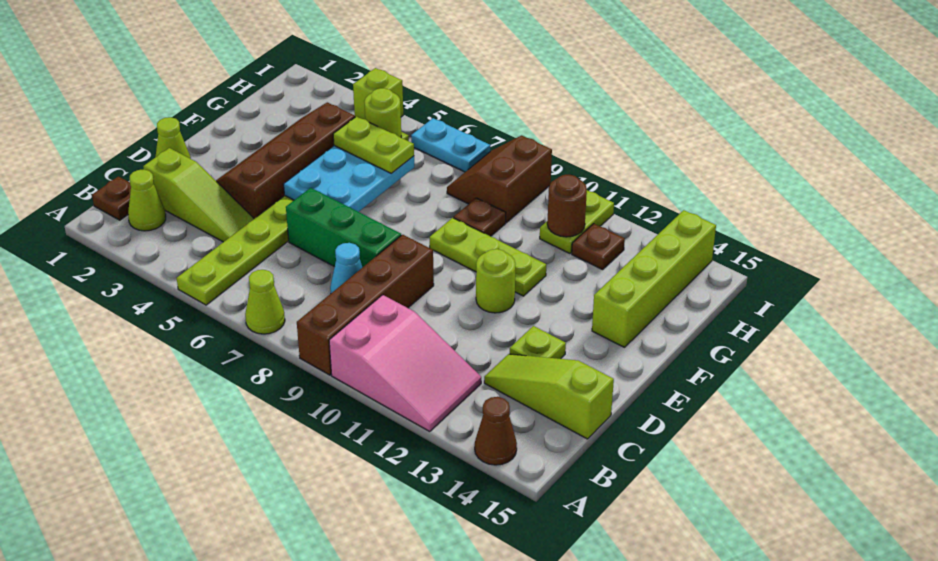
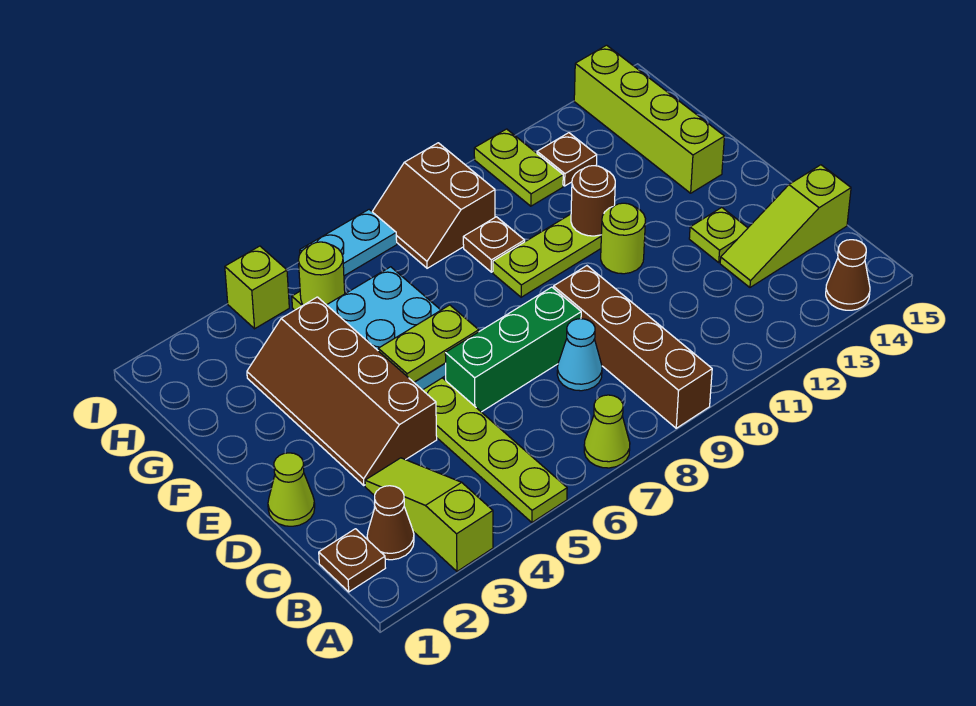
pink slope A10:B12 level 1 top 10 -> none
lime cone B2 level 1 -> brown cone B2 level 1
lime slope C2:C4 level 1 top 2 -> lime slope A3:C3 level 1 top A
lime plate G5:G6 level 3 -> lime plate E5:E6 level 3
brown round brick H11 level 2 -> brown round brick F11 level 2

